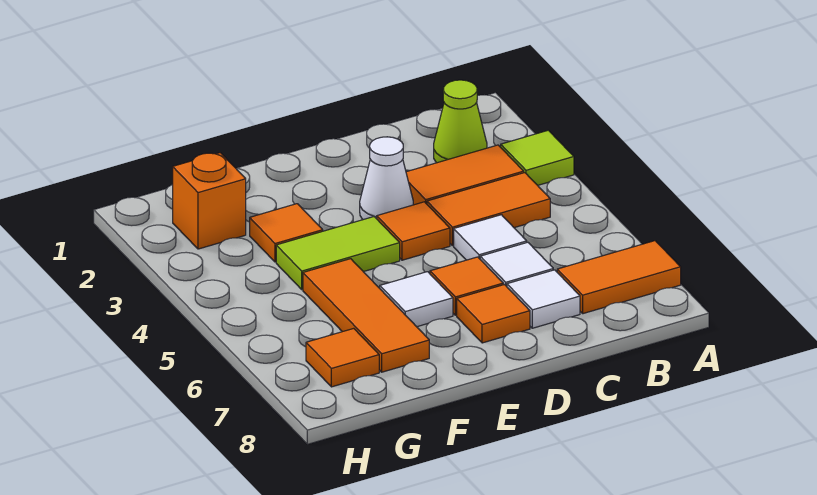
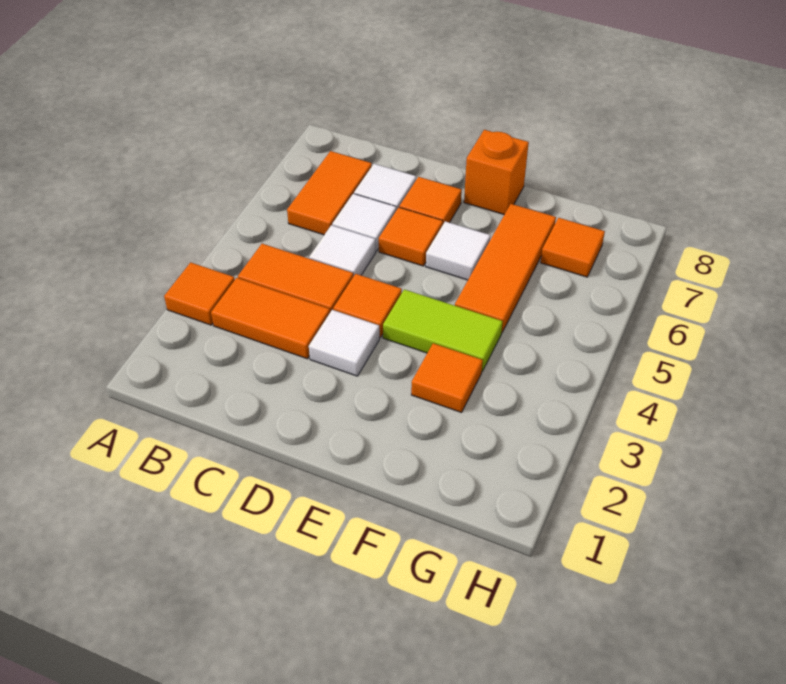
lime tile A3 level 1 -> orange tile A3 level 1
orange tile A7:B7 level 1 -> orange tile B6:B7 level 1
lime cone B2 level 1 -> none
white cone D3 level 1 -> white tile D3 level 1
orange brick G2 level 1 -> orange brick E8 level 1

